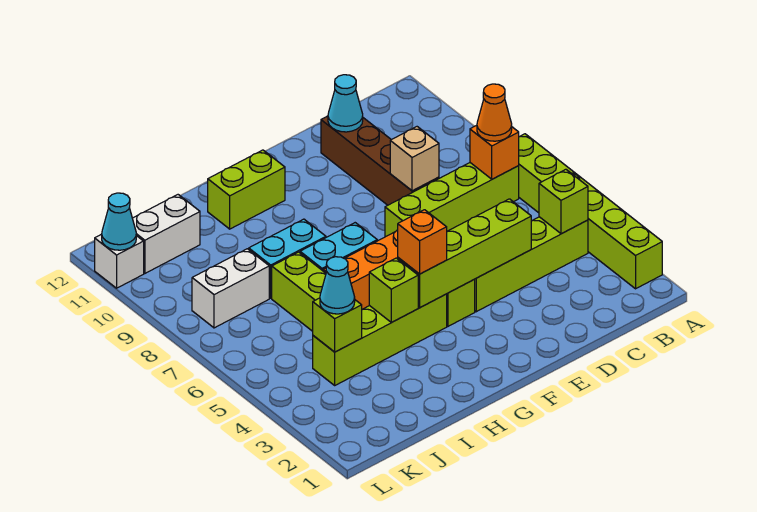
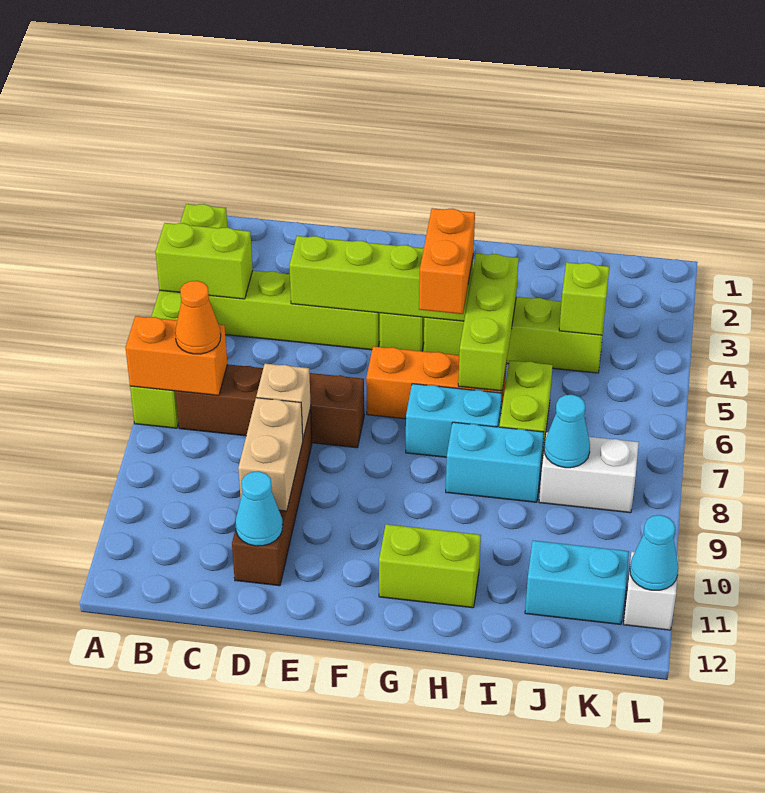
lime brick B4 level 2 -> lime brick A4:B4 level 2
lime brick B7:E7 level 1 -> brown brick B7:E7 level 1
orange brick B7 level 2 -> orange brick A7:B7 level 2
none -> tan brick D9:D10 level 2
orange brick G4 level 3 -> orange brick G4:G5 level 3
lime brick H4 level 2 -> lime brick H4:H6 level 2
cyan cone J4 level 3 -> cyan cone J8 level 2
white brick J11:K11 level 1 -> cyan brick J11:K11 level 1

